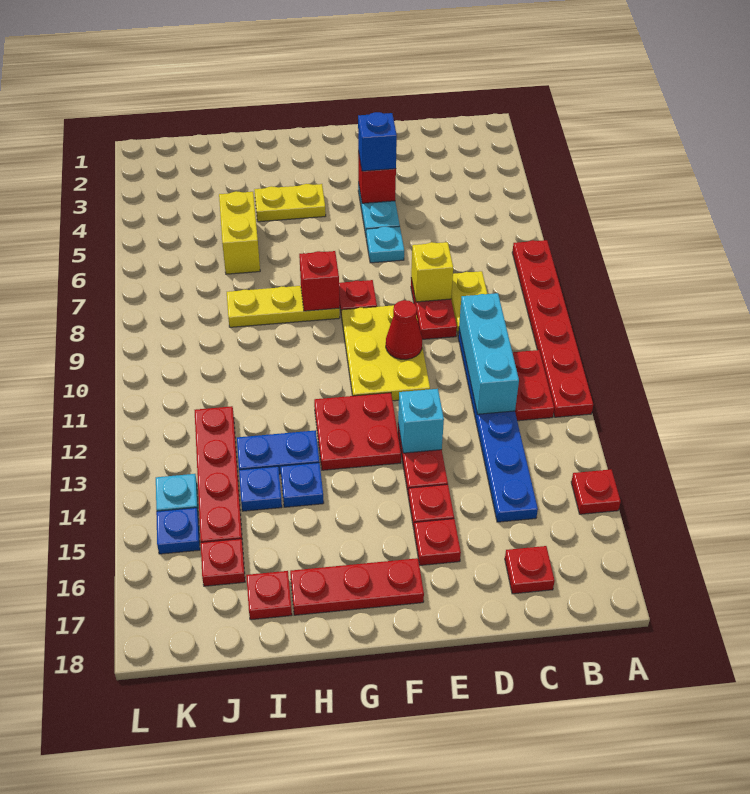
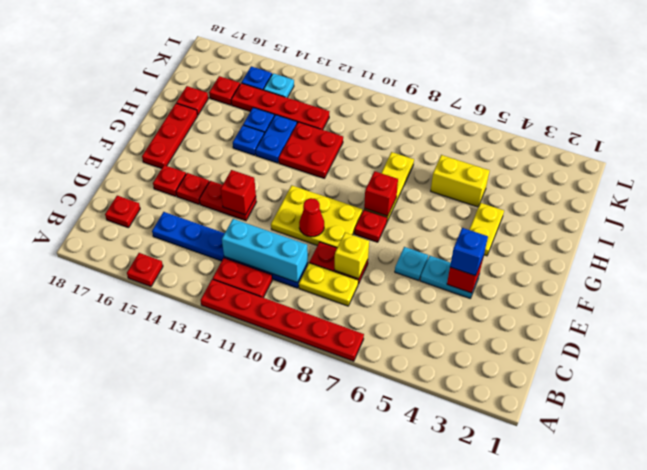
cyan brick E13 level 2 -> red brick E13 level 2
red plate F12:G13 level 1 -> red plate H11:I12 level 1

